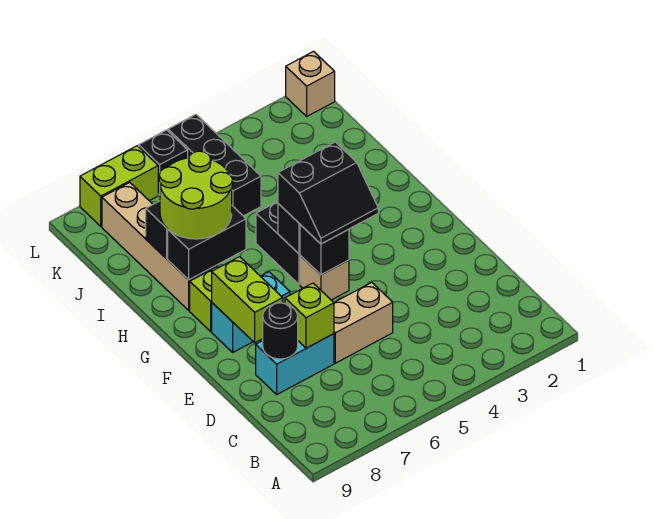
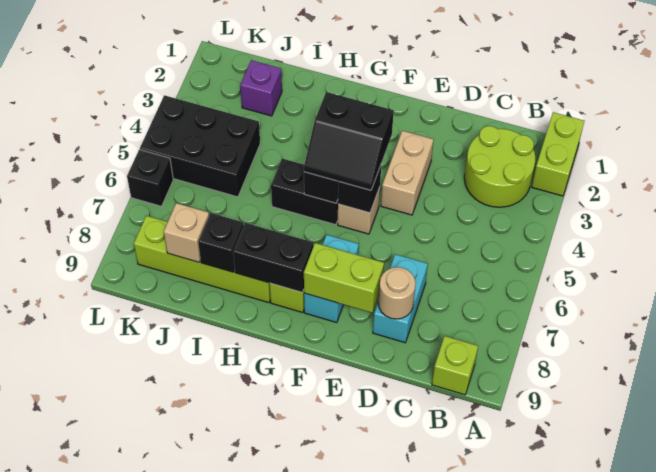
tan brick D5:D6 level 1 -> tan brick E3:E4 level 1
lime brick D7 level 2 -> lime brick B9 level 1
black round brick D8 level 2 -> tan round brick D8 level 2
black slope F4:G5 level 3 top G -> black slope F4:G5 level 3 top 4
black brick H7:H8 level 2 -> black brick G8:H8 level 2
lime round brick H7:I8 level 3 -> lime round brick B2:C3 level 1
tan brick H8:K8 level 1 -> lime brick H8:K8 level 1
none -> purple brick J2 level 1
black brick J5:L5 level 1 -> black brick J4:L5 level 1
tan brick L1 level 1 -> tan brick J8 level 2
lime brick L7:L8 level 1 -> lime brick A1:A2 level 1

